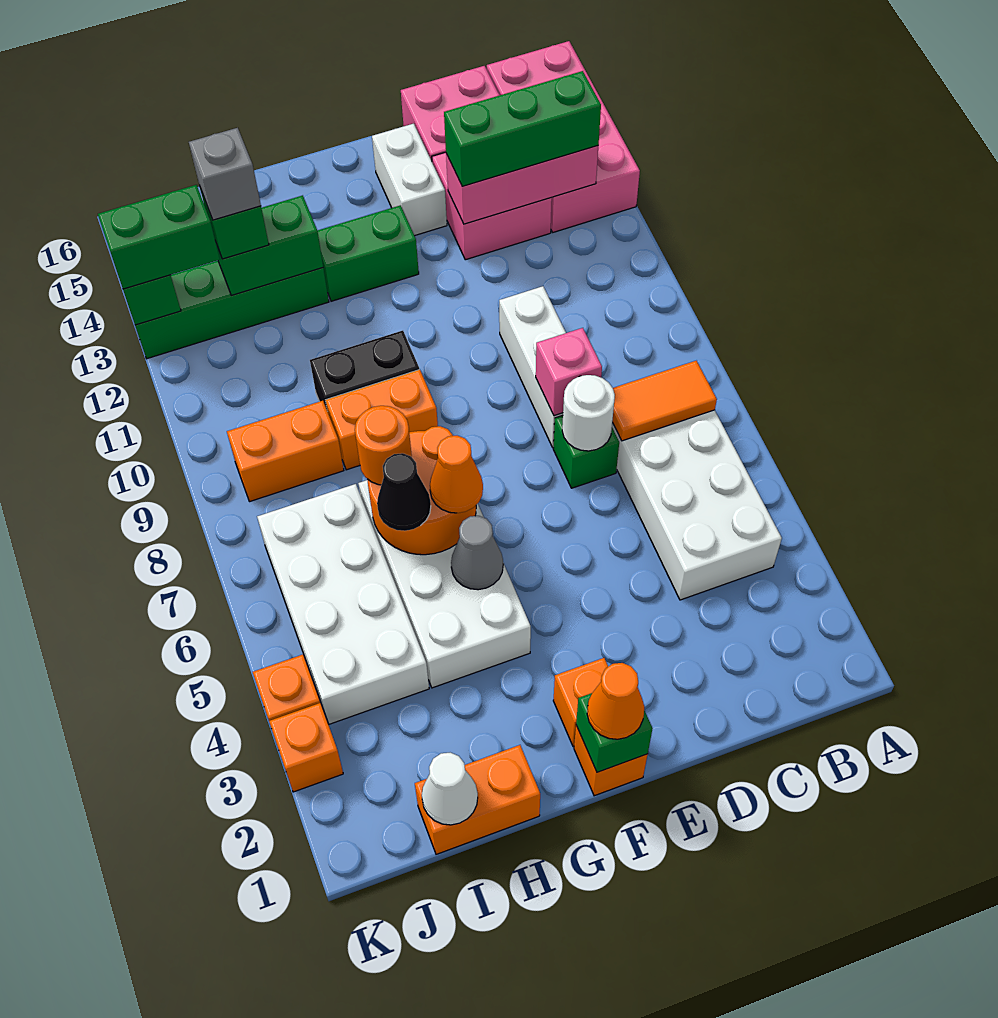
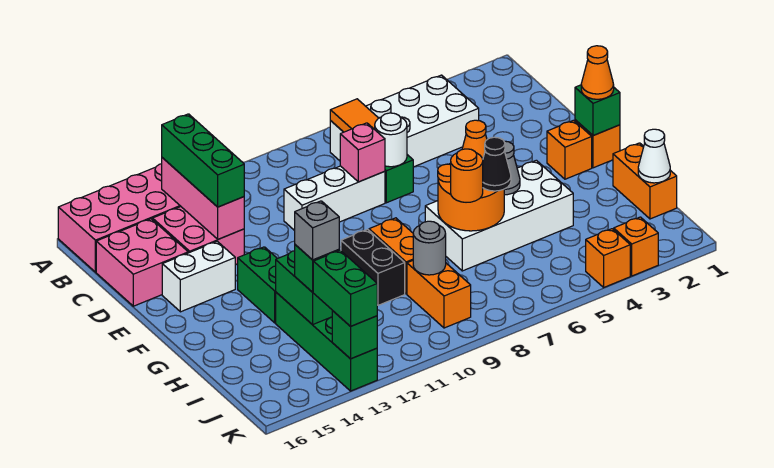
white brick I4:J7 level 1 -> none
none -> grey round brick I9 level 2

